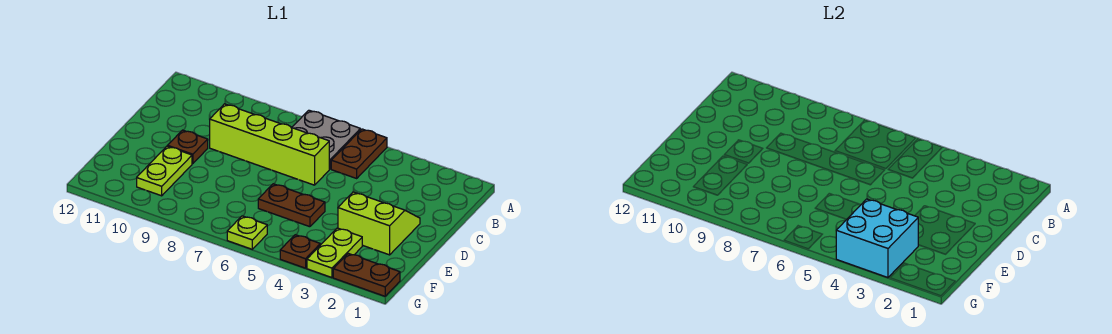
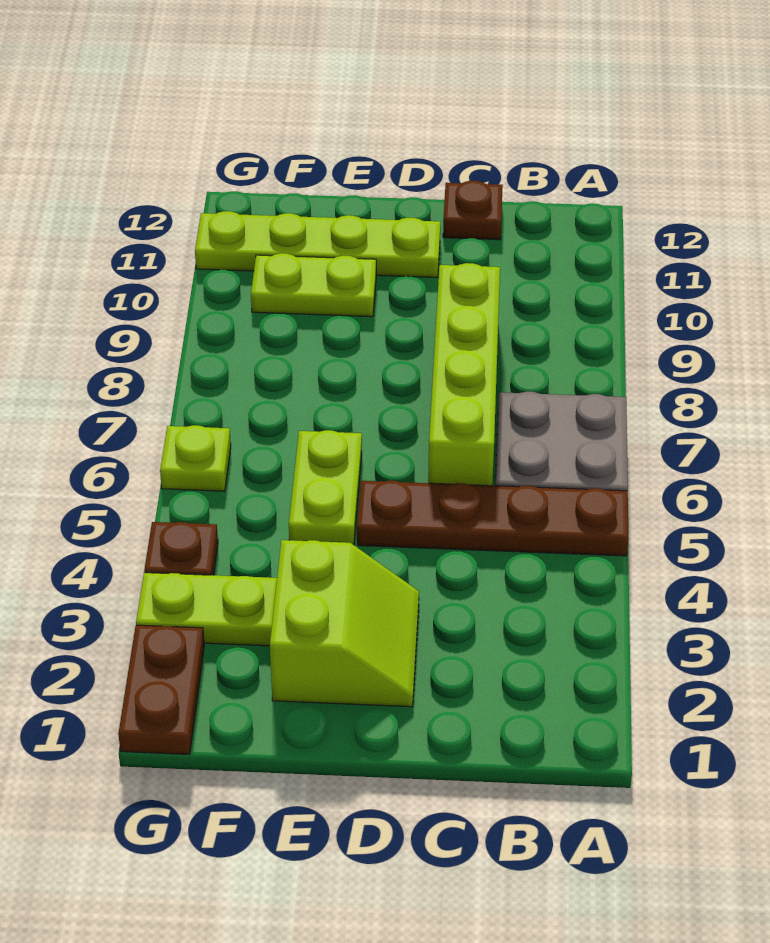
brown plate A5:B5 level 1 -> brown plate A5:D5 level 1
brown plate D10 level 1 -> brown plate C12 level 1
none -> lime plate D11:G11 level 1
brown plate E5:E6 level 1 -> lime plate E5:E6 level 1
cyan brick F3:G4 level 2 -> none

